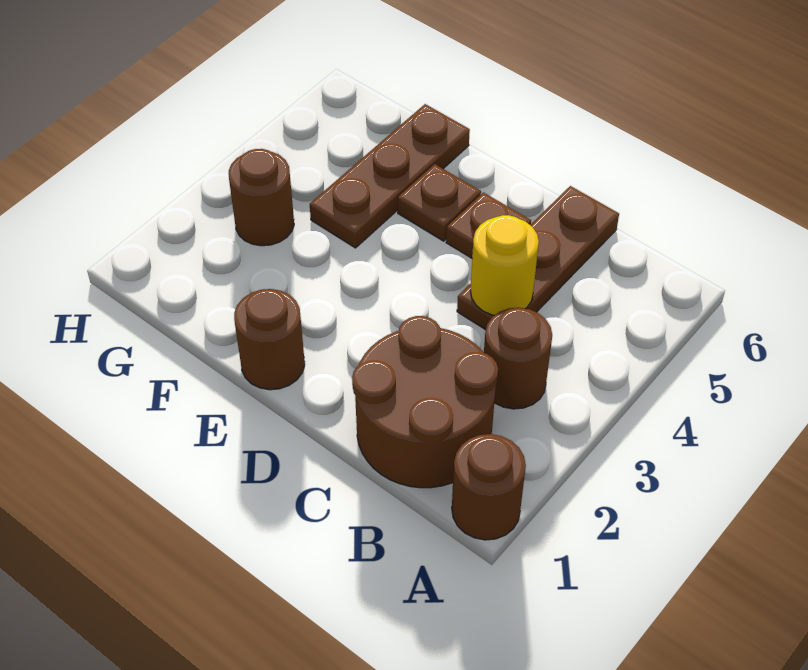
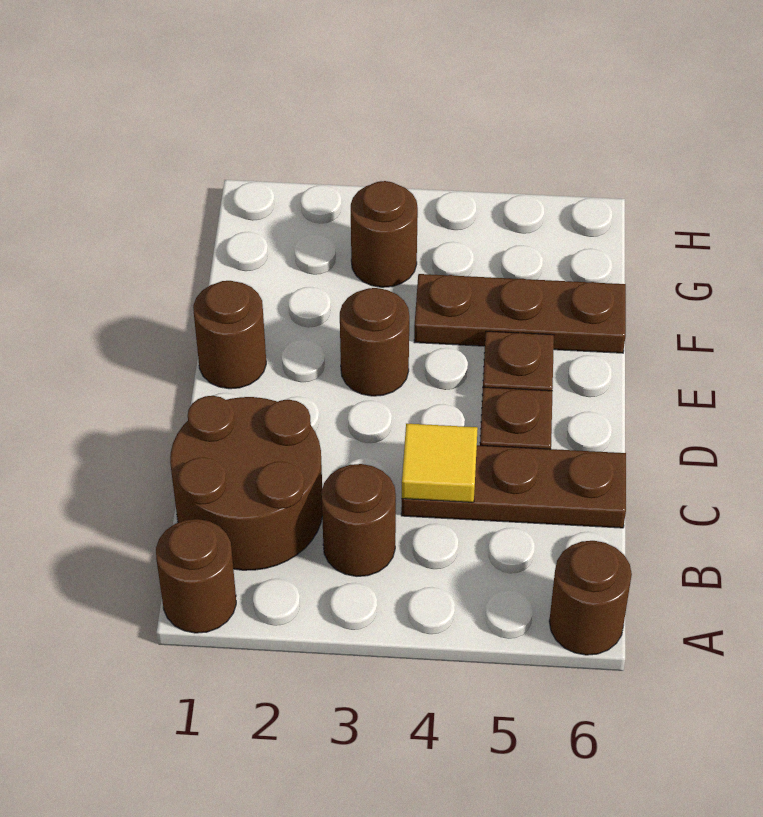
none -> brown round brick A6 level 1
yellow round brick C4 level 2 -> yellow tile C4 level 2
none -> brown round brick E3 level 1

